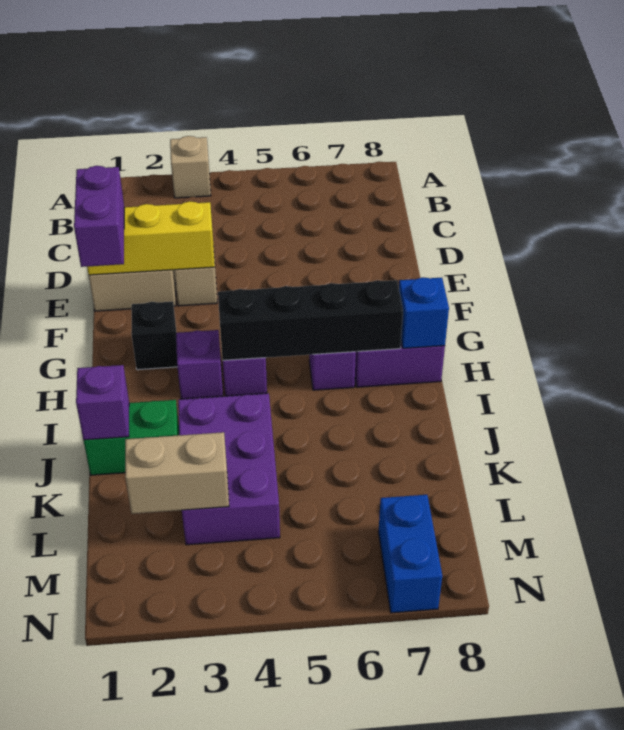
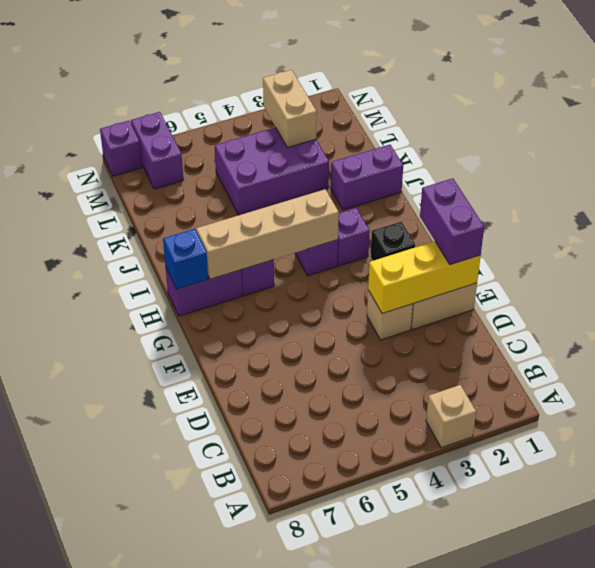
black brick H4:H7 level 2 -> tan brick H4:H7 level 2
green brick J1:J2 level 1 -> purple brick J1:J2 level 1
purple brick J1 level 2 -> purple brick N8 level 1
purple brick J3:L4 level 1 -> purple brick K3:L5 level 1
tan brick L2:L3 level 2 -> tan brick L3:M3 level 2
blue brick M7:N7 level 1 -> purple brick M7:N7 level 1

